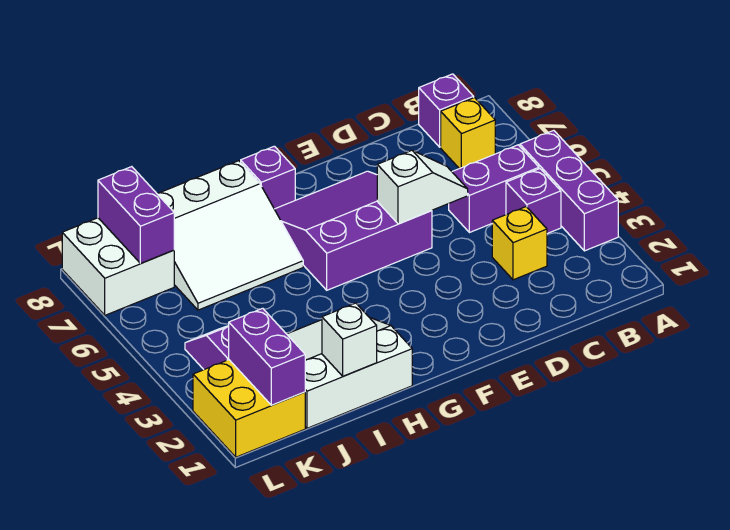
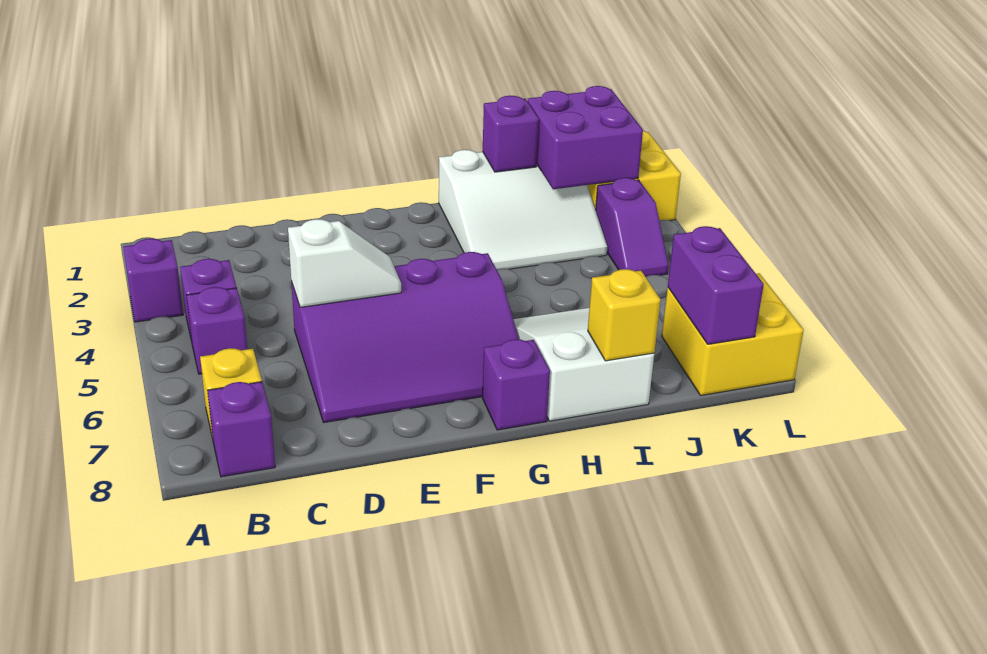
purple brick A3:A5 level 1 -> purple brick A3 level 1
purple brick B5:C5 level 1 -> purple brick B5 level 1
yellow brick C3 level 1 -> yellow brick I8 level 2
white slope D5:E5 level 2 top E -> white slope D5:E5 level 2 top D
purple slope E5:G7 level 1 top 5 -> purple slope D5:G7 level 1 top 5
white slope H6:J8 level 1 top 8 -> white slope H6:I8 level 1 top 8
white brick I1 level 2 -> purple brick I1 level 2
purple brick K1:K2 level 2 -> purple brick J1:K2 level 2
white brick K7:L8 level 1 -> yellow brick K7:L8 level 1

